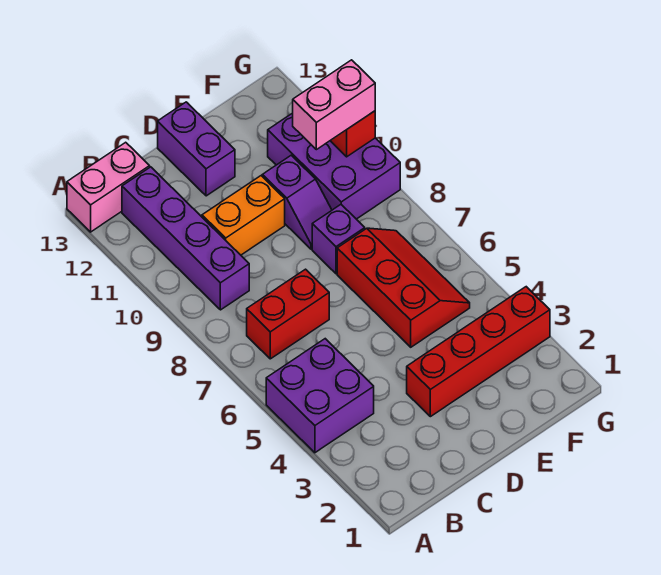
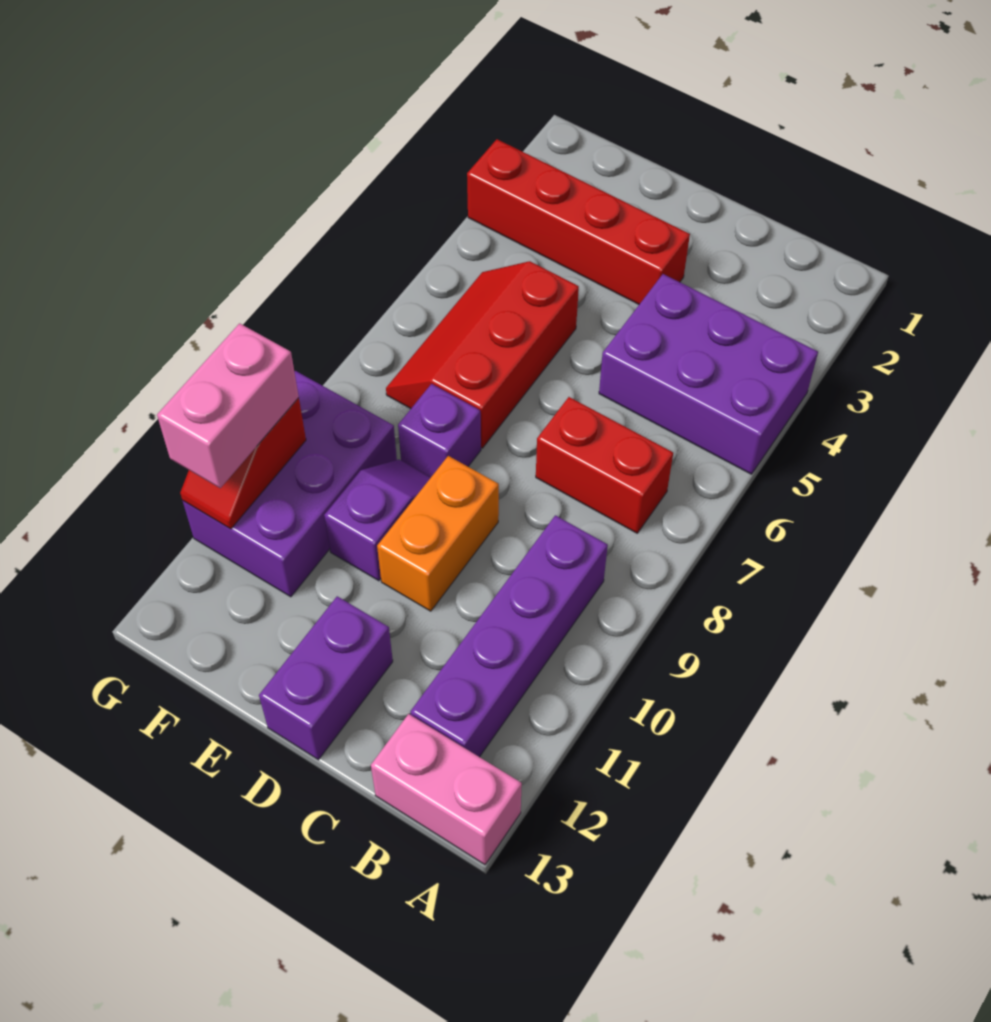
purple brick A4:B5 level 1 -> purple brick A4:C5 level 1
orange brick C10:D10 level 1 -> orange brick D9:D10 level 1
pink brick F10:G10 level 3 -> pink brick G10:G11 level 3

